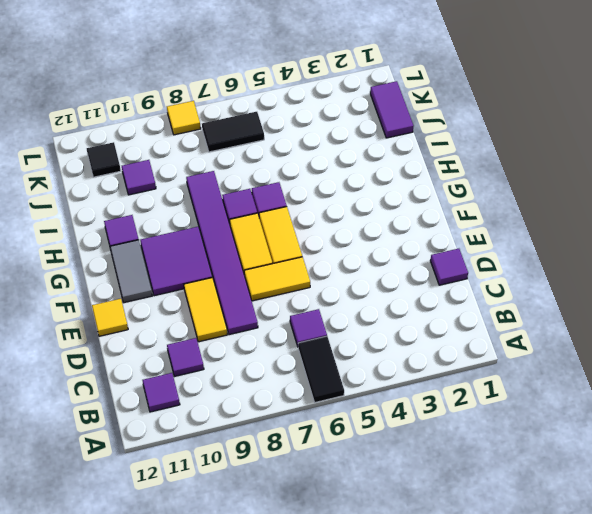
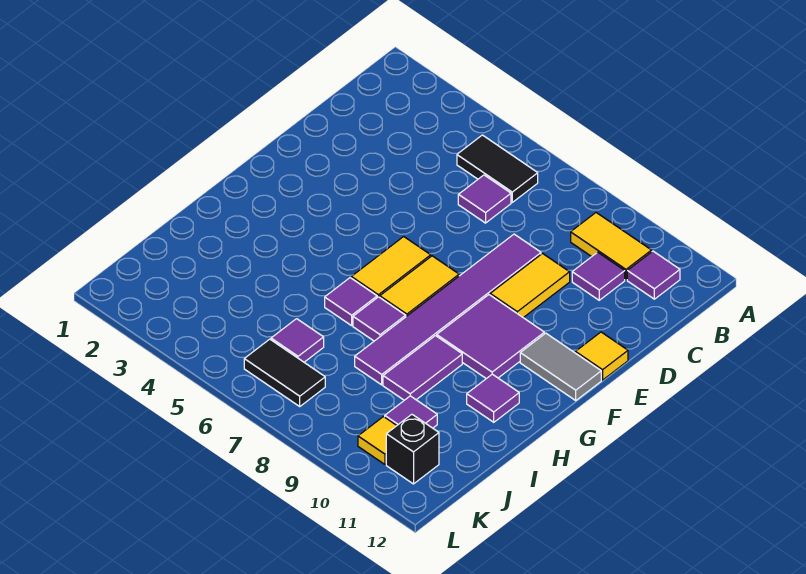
black tile A6:B6 level 1 -> black tile B5:B6 level 1
purple tile D1 level 1 -> purple tile J6 level 1
yellow tile E6:E7 level 1 -> yellow tile B9:B10 level 1
grey tile F11:G11 level 1 -> grey tile F11:F12 level 1
purple tile J1:K1 level 1 -> purple tile H9:I9 level 1
black tile K11 level 1 -> black brick K11 level 1
yellow tile L8 level 1 -> yellow tile K10 level 1

